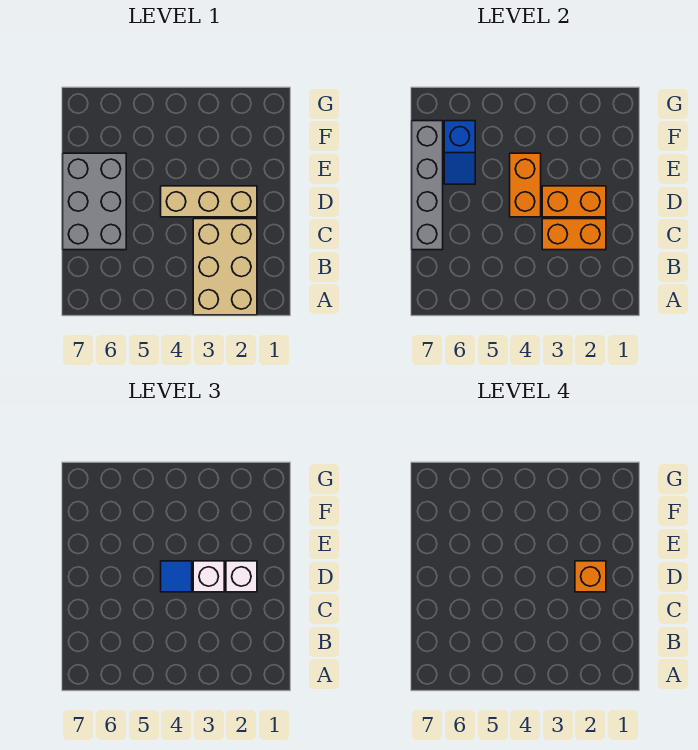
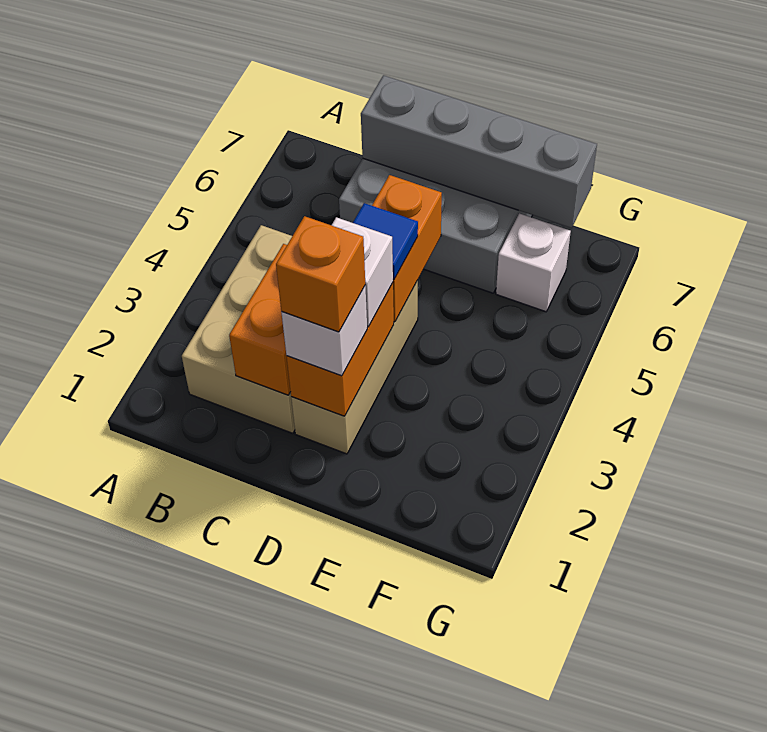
tan brick A2:C3 level 1 -> tan brick B2:C4 level 1
orange brick D4:E4 level 2 -> orange brick D4:D5 level 2
blue slope E6:F6 level 2 top F -> none
none -> white brick F6 level 1

